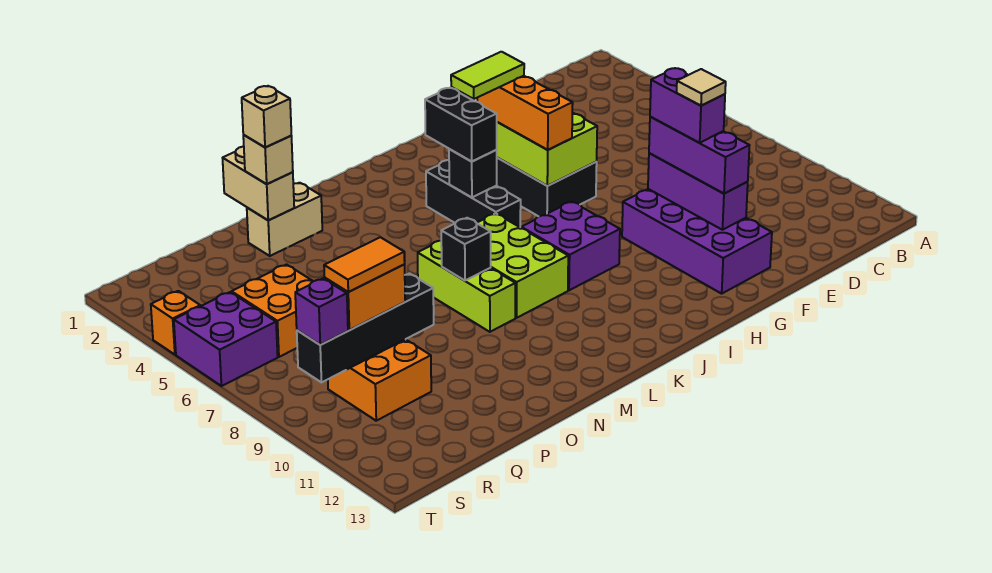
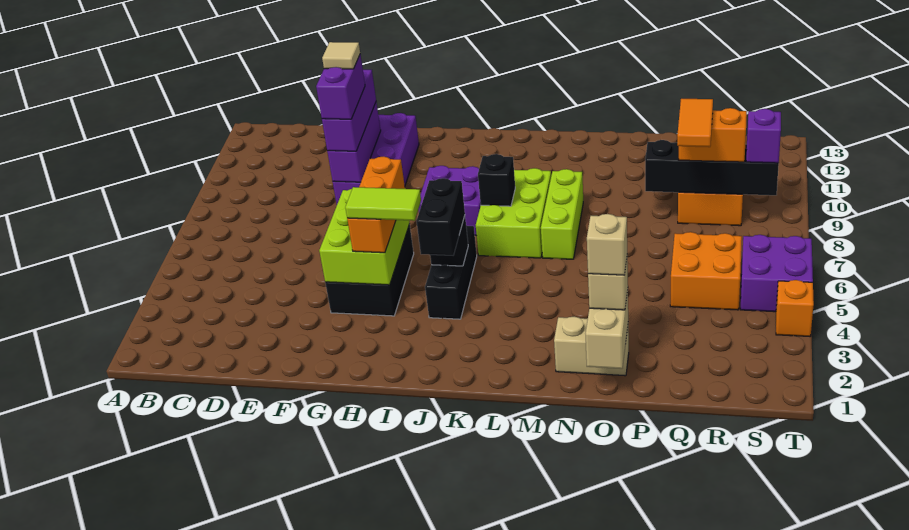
black brick M8 level 2 -> black brick K8 level 2
orange tile Q9:R9 level 4 -> orange tile Q8:Q9 level 4

